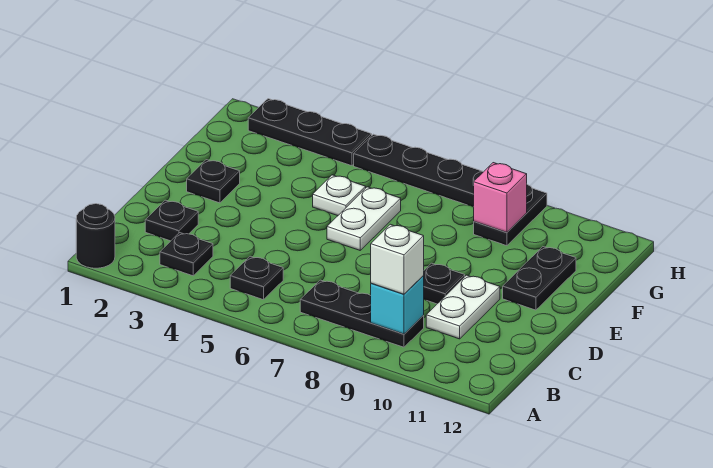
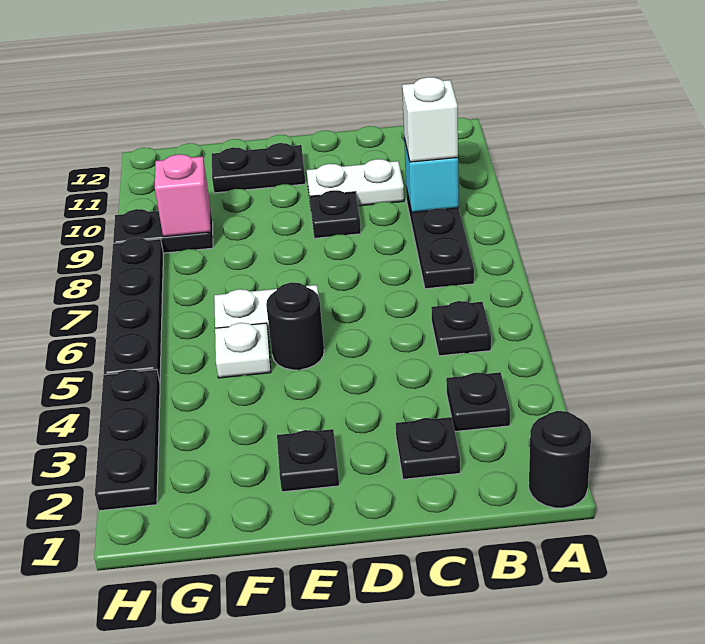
none -> black round brick E5 level 1

